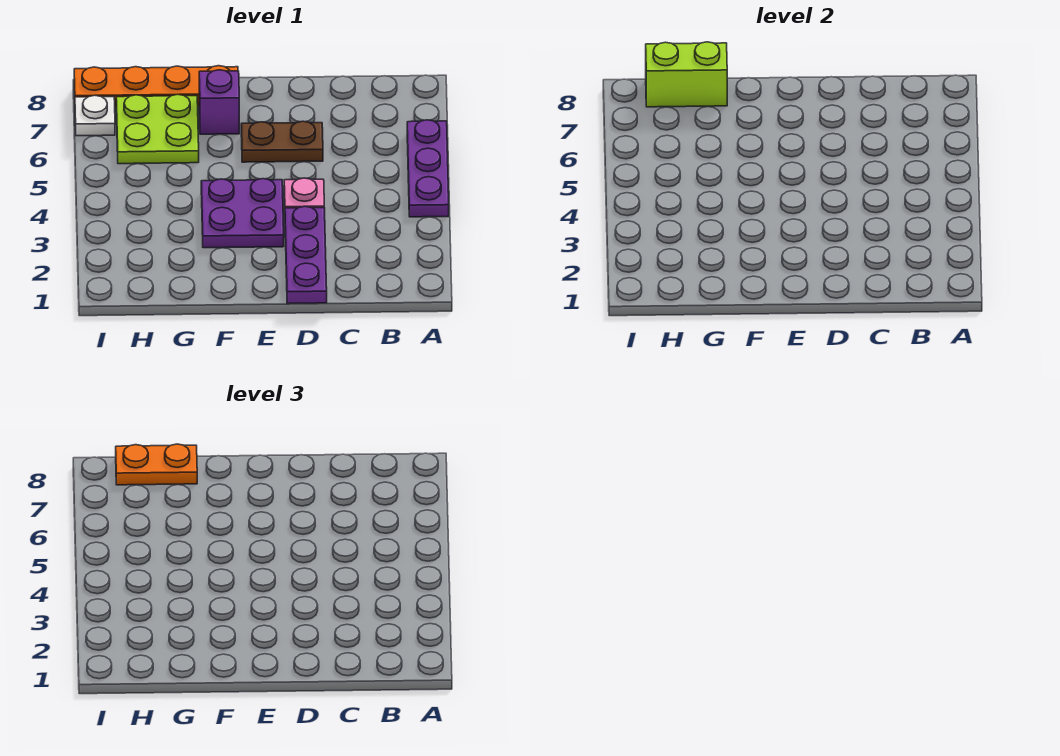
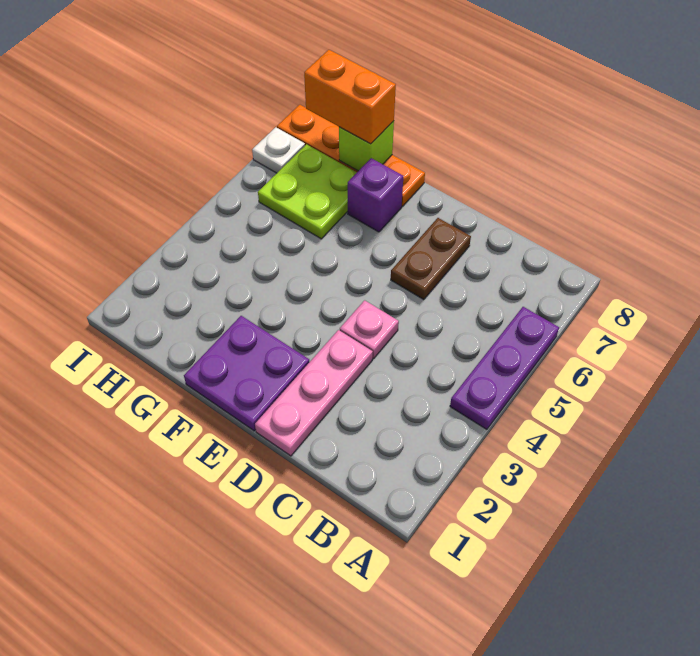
purple plate D1:D3 level 1 -> pink plate D1:D3 level 1
brown plate D6:E6 level 1 -> brown plate D6:D7 level 1
purple plate E3:F4 level 1 -> purple plate E1:F2 level 1
lime brick G8:H8 level 2 -> lime brick G8 level 2
orange plate G8:H8 level 3 -> orange brick G8:H8 level 3

